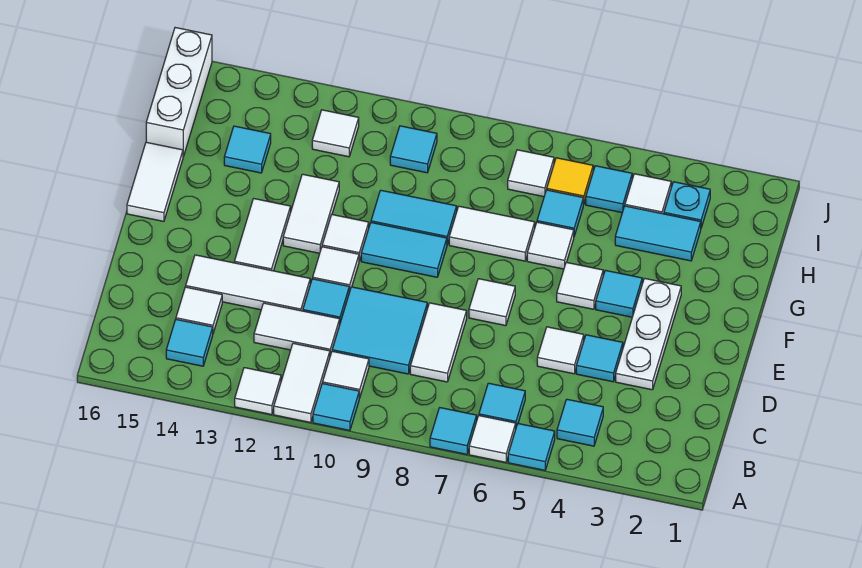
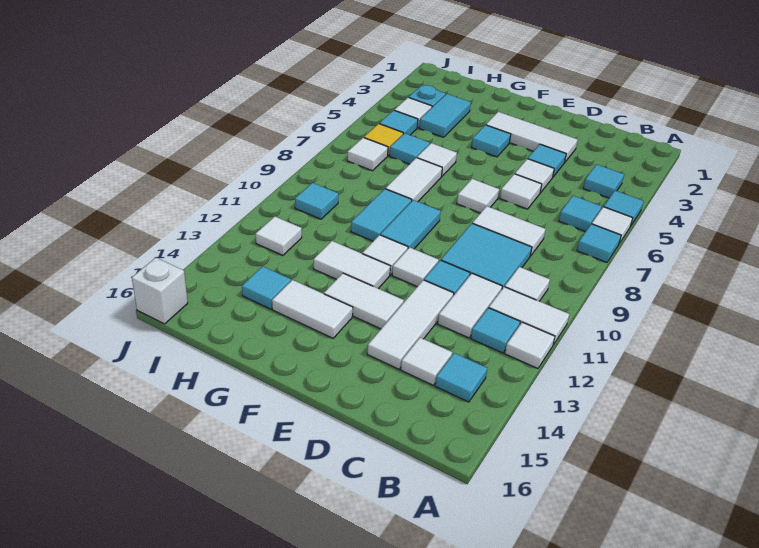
cyan tile A10 level 1 -> cyan tile B12 level 1
white plate D3:F3 level 1 -> white tile D3:F3 level 1
white tile F5 level 1 -> white tile D6 level 1
white tile F16:G16 level 1 -> white tile F14:G14 level 1
white brick H16:J16 level 1 -> white brick J16 level 1

